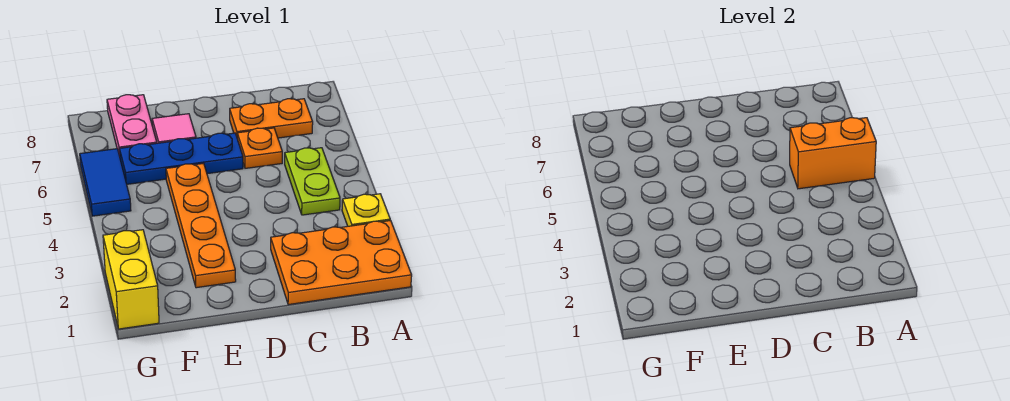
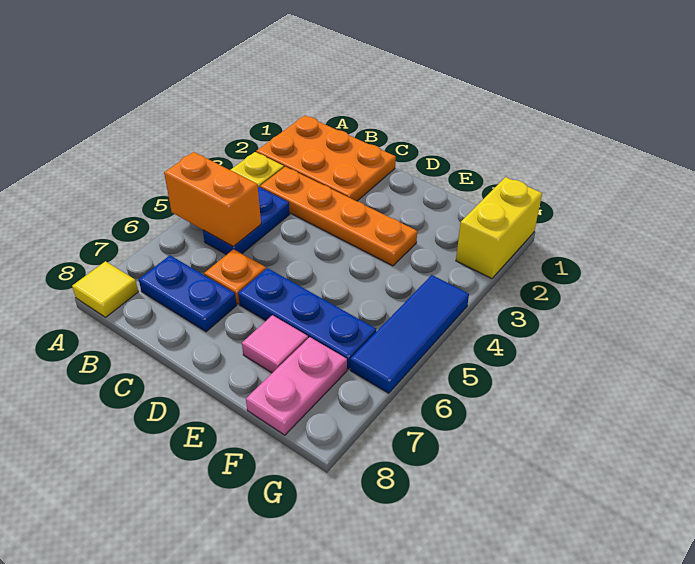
none -> yellow tile A8 level 1
lime plate B4:B5 level 1 -> blue plate B4:B5 level 1
orange plate B7:C7 level 1 -> blue plate B7:C7 level 1
orange plate E2:E5 level 1 -> orange plate B3:E3 level 1
blue tile G5:G6 level 1 -> blue tile G4:G6 level 1

